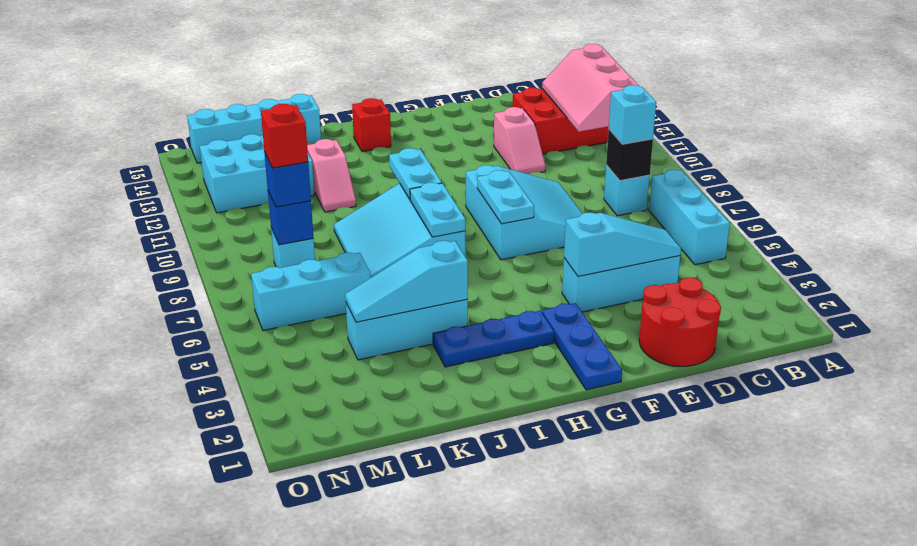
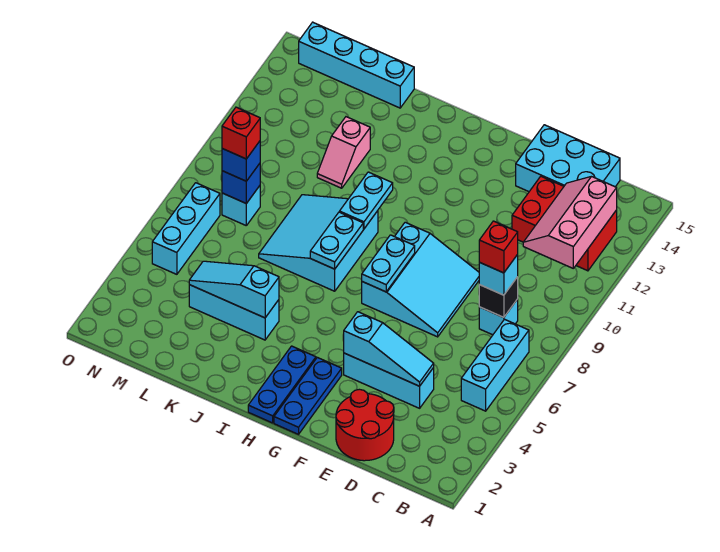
pink slope E11:E12 level 1 top 12 -> none
blue plate H3:J3 level 1 -> blue plate H1:H3 level 1
red brick I14 level 1 -> red brick C8 level 4
cyan brick L6:N6 level 1 -> cyan brick N5:N7 level 1
cyan brick L12:N13 level 1 -> cyan brick C14:E15 level 1

